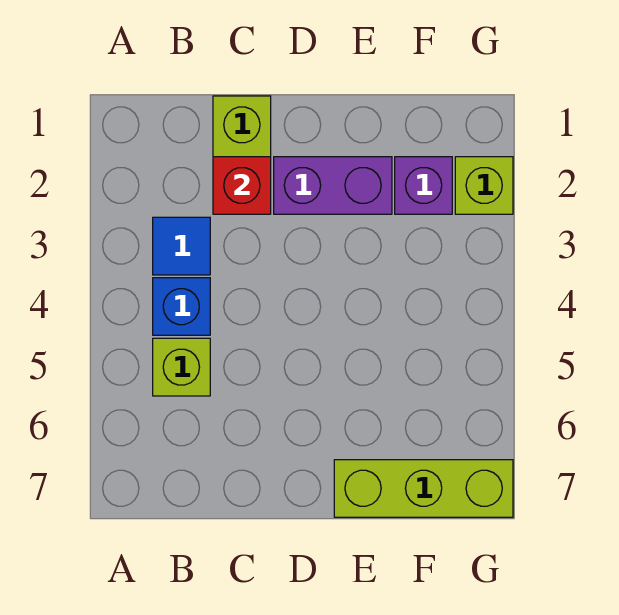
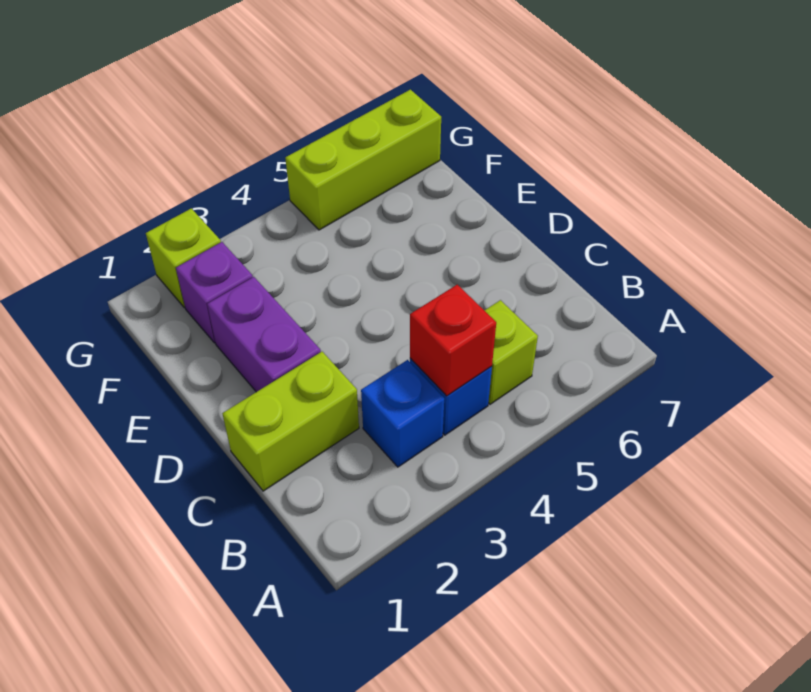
blue tile B3 level 1 -> blue brick B3 level 1
red brick C2 level 2 -> red brick B4 level 2
lime brick E7:G7 level 1 -> lime brick G5:G7 level 1

